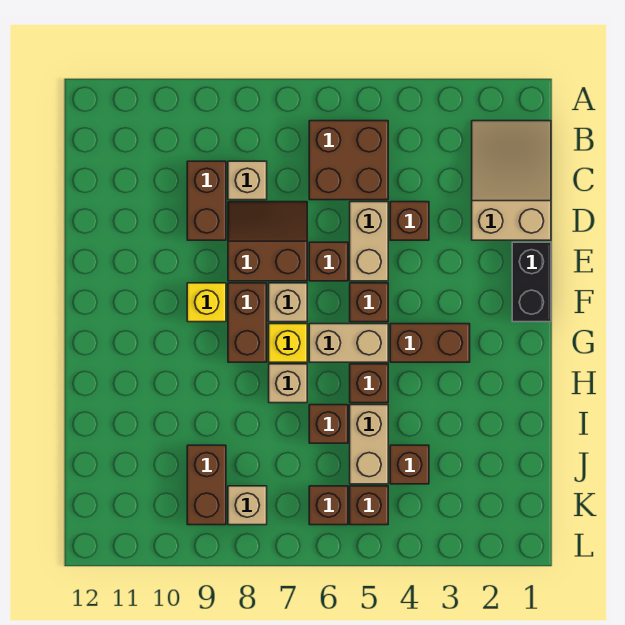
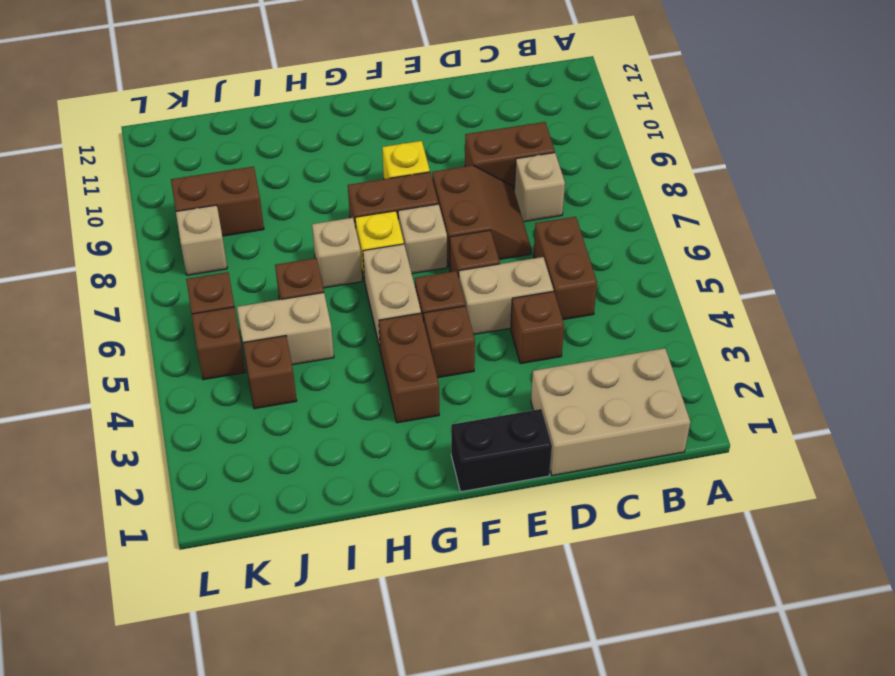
tan slope B1:D2 level 1 top D -> tan brick B1:D2 level 1
brown brick B5:C6 level 1 -> brown brick C5:C6 level 1
brown brick H5 level 1 -> brown brick F4 level 1

